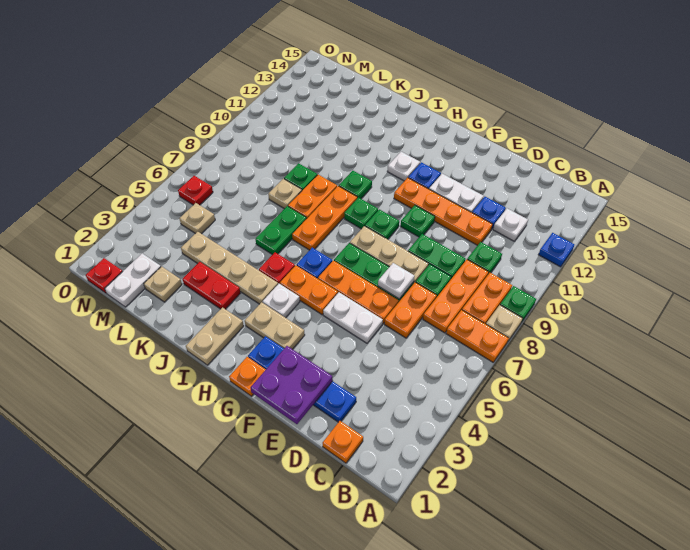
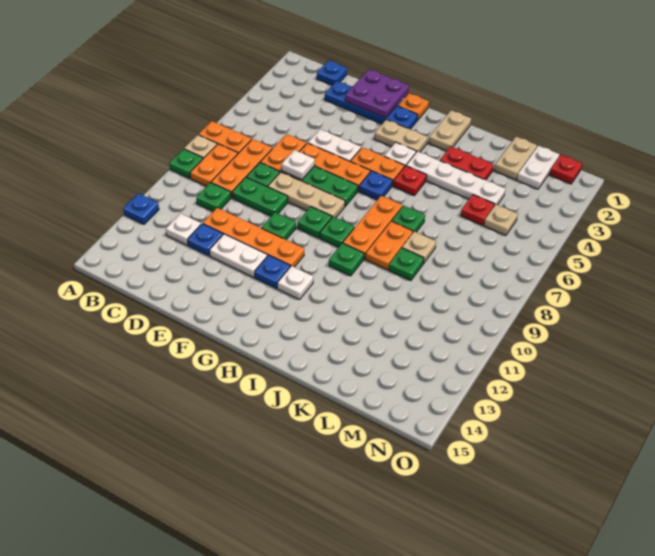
orange plate C1 level 1 -> blue plate C1 level 1
tan plate I4:L4 level 1 -> white plate I4:L4 level 1
green plate J6:J7 level 1 -> green plate J7 level 1
tan plate L2 level 1 -> tan plate L1:L2 level 1
red plate N6 level 1 -> red plate L5 level 1

